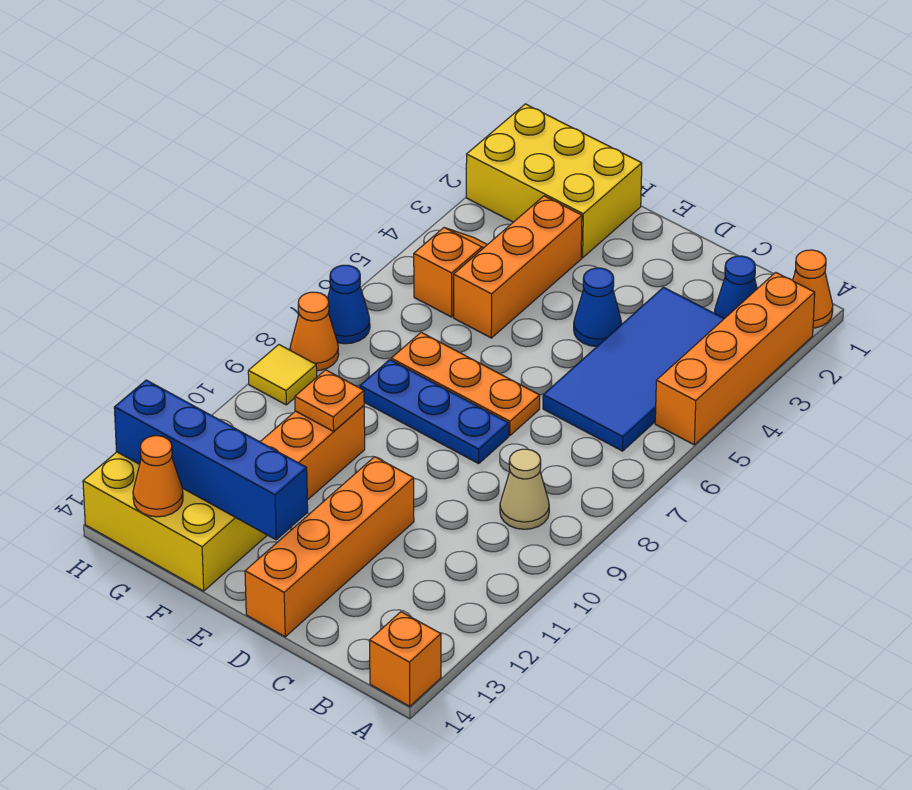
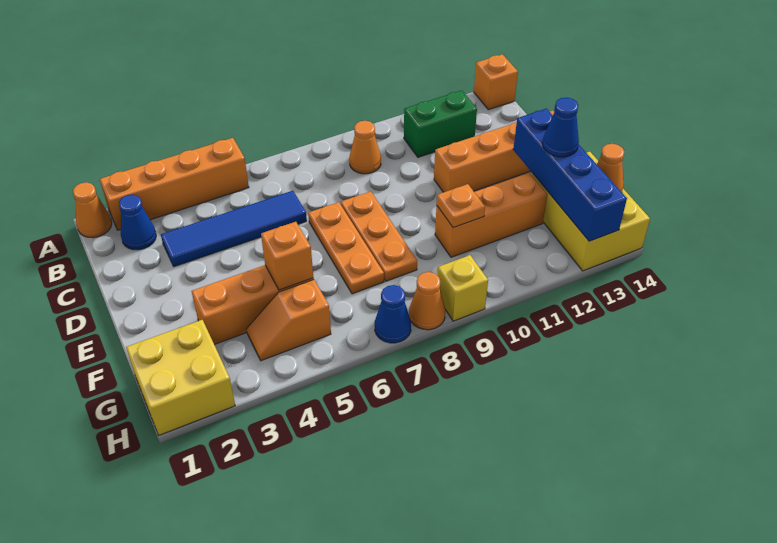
blue tile B3:C6 level 1 -> blue tile C3:C6 level 1
tan cone B9 level 1 -> orange cone B9 level 1
none -> green brick B11:B12 level 1
blue cone D4 level 1 -> blue cone F13 level 3
blue plate D8:F8 level 1 -> orange plate D8:F8 level 1
yellow brick F1:H2 level 1 -> yellow brick G1:H2 level 1
none -> orange brick F5 level 2
yellow tile H9 level 1 -> yellow brick H9 level 1

